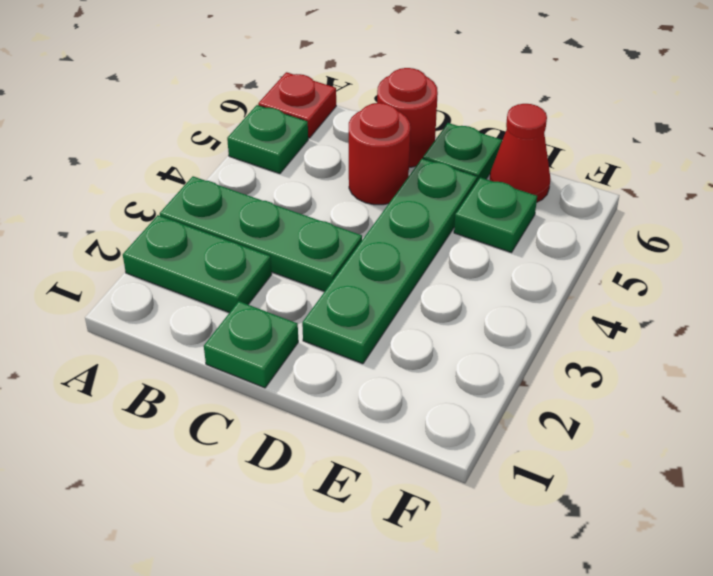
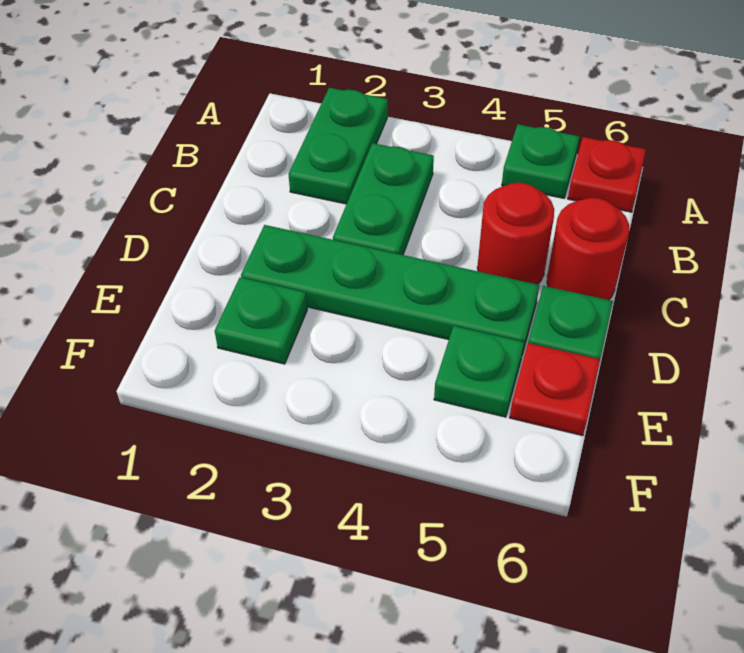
green plate A3:C3 level 1 -> green plate B3:C3 level 1
green plate C1 level 1 -> green plate E2 level 1
red cone E6 level 1 -> red plate E6 level 1

